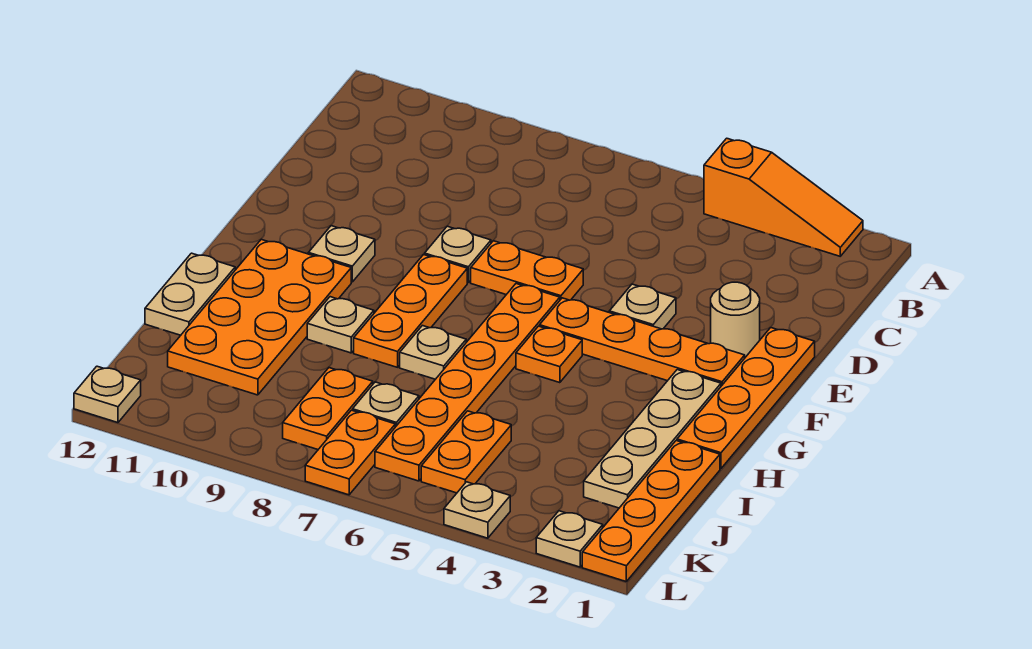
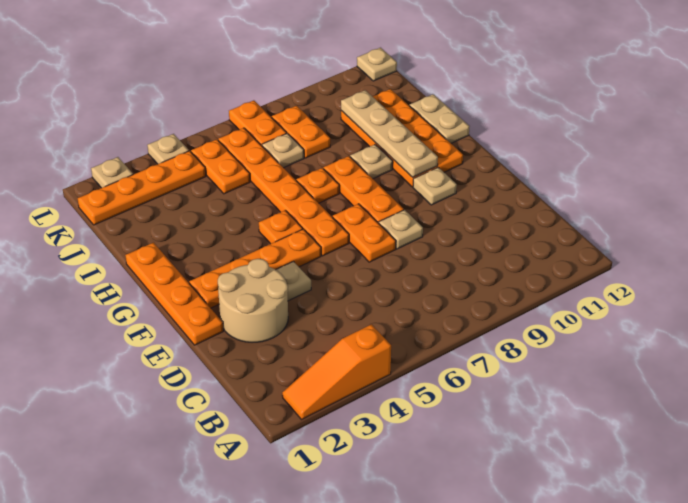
tan round brick E2 level 1 -> tan round brick D2:E3 level 1
orange plate E6:E7 level 1 -> orange plate E7:F7 level 1
tan plate G2:J2 level 1 -> tan plate G10:J10 level 2
tan plate H7 level 1 -> orange plate H7 level 1
orange plate I1:L1 level 1 -> orange plate K1:K4 level 1

